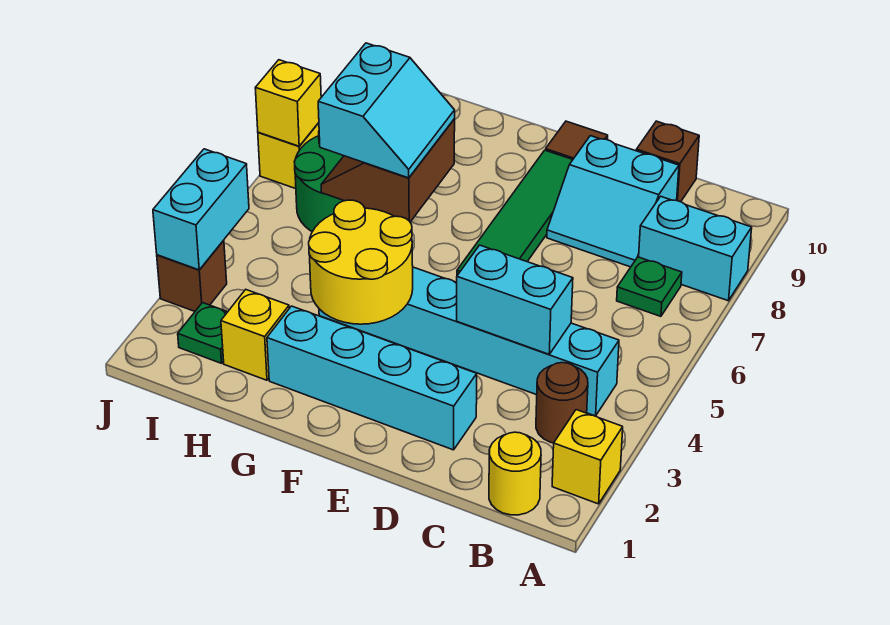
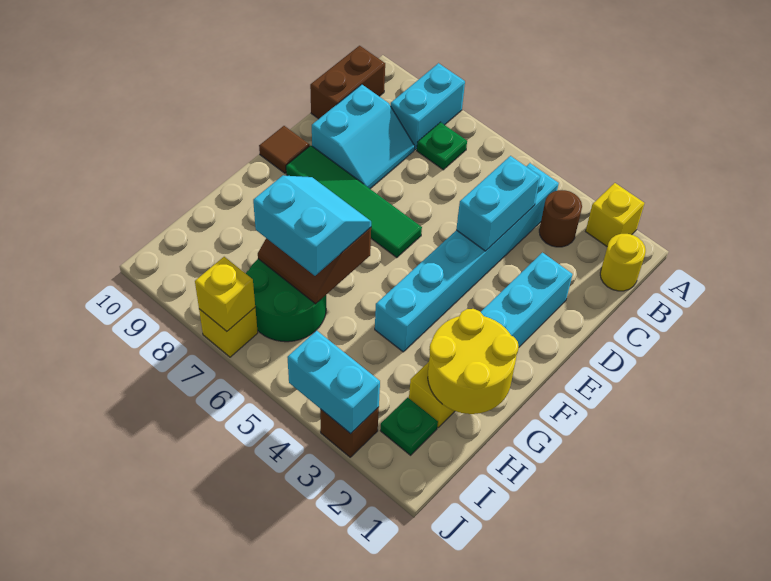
brown brick C10 level 1 -> brown brick B10:C10 level 1
yellow round brick F3:G4 level 2 -> yellow round brick G1:H2 level 2

